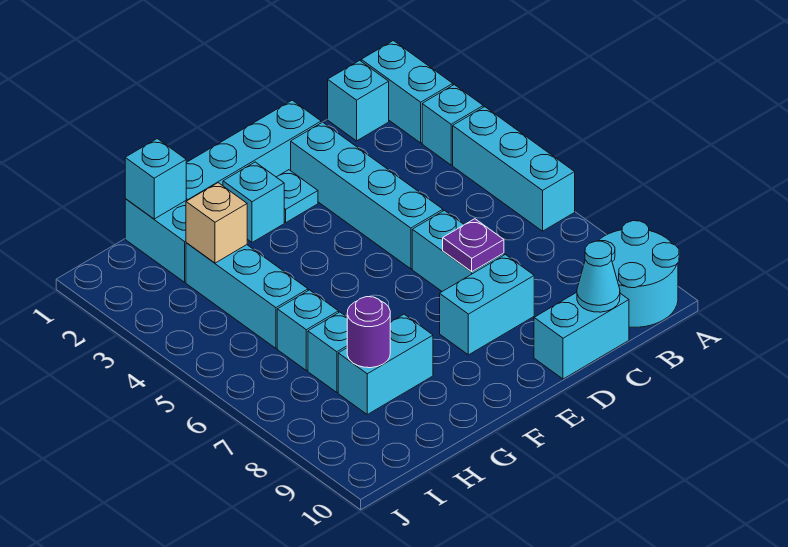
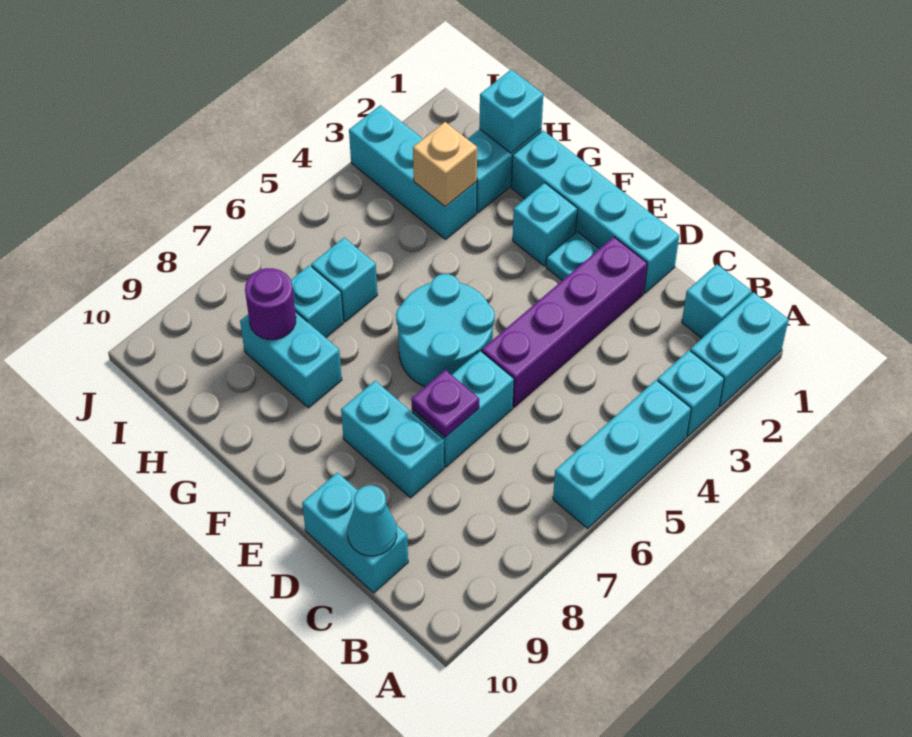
cyan round brick A9:B10 level 1 -> cyan round brick E5:F6 level 1
cyan brick D2:D5 level 1 -> purple brick D2:D5 level 1
cyan brick H3:H5 level 1 -> cyan brick H3:J3 level 1

